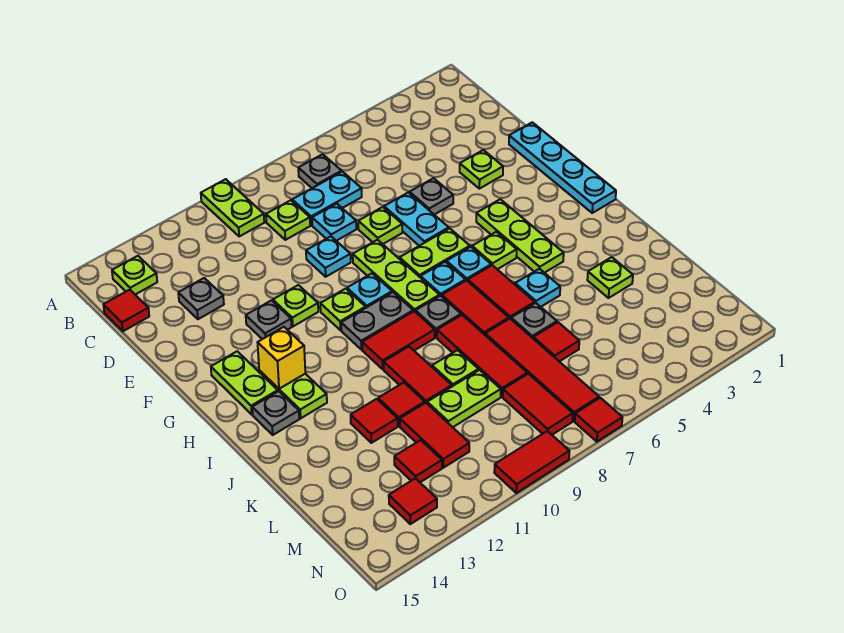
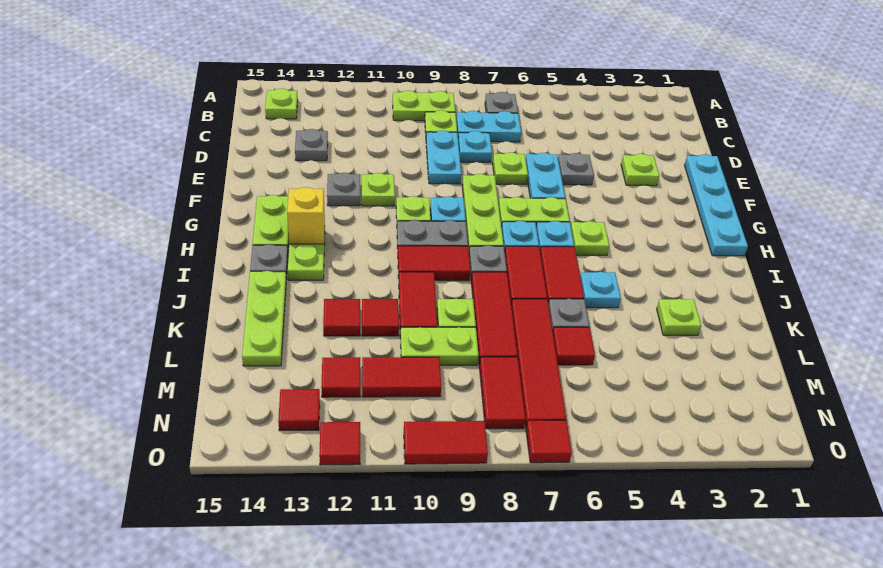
lime plate A10:B10 level 1 -> lime plate B9:B10 level 1
red tile C15 level 1 -> red tile O12 level 1
cyan plate E9 level 1 -> cyan plate D9:E9 level 1
lime plate G4:I4 level 1 -> lime plate J14:L14 level 1
red tile L11:M11 level 1 -> red tile M10:M11 level 1

